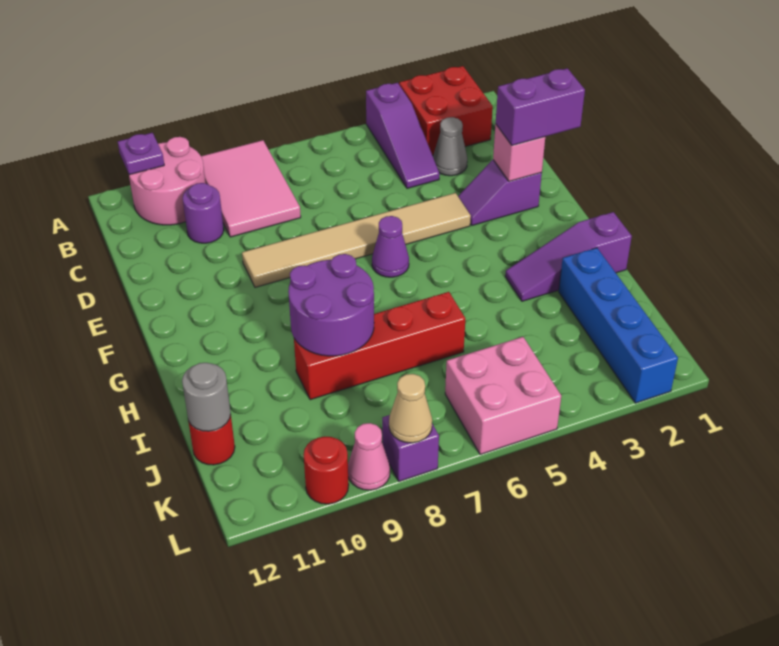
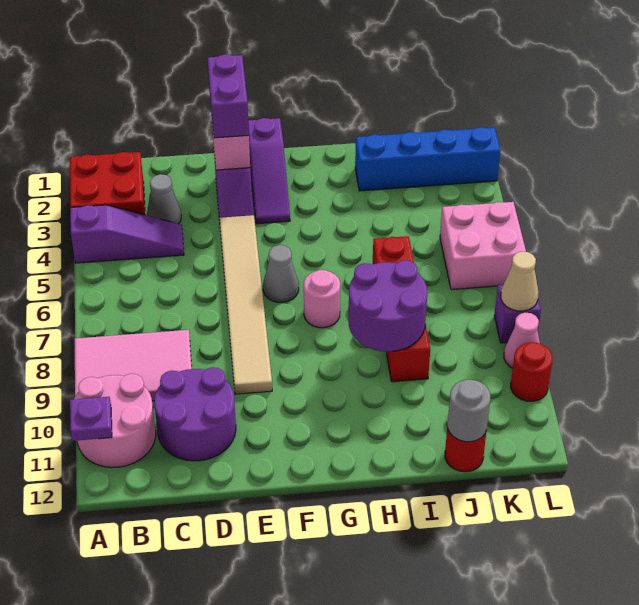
purple round brick C10 level 1 -> purple round brick C10:D11 level 1
purple cone F6 level 1 -> grey cone F6 level 1
none -> pink round brick G7 level 1
purple slope H1:H3 level 1 top 1 -> purple slope F1:F3 level 1 top 1

